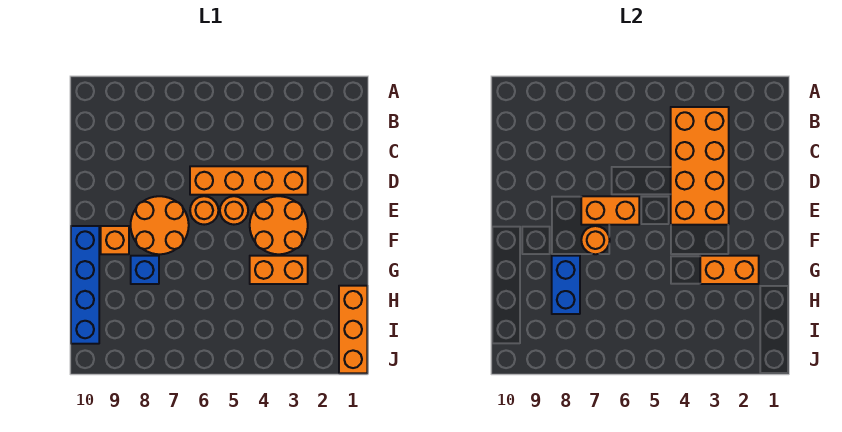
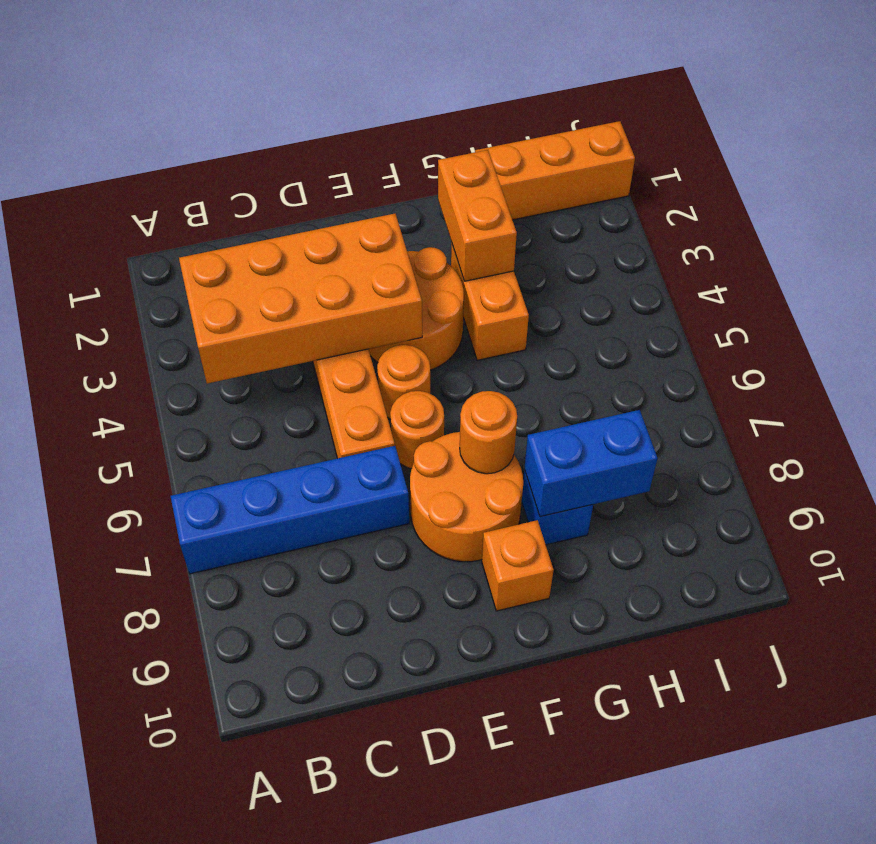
orange brick E6:E7 level 2 -> none
blue brick F10:I10 level 1 -> blue brick A7:D7 level 1

